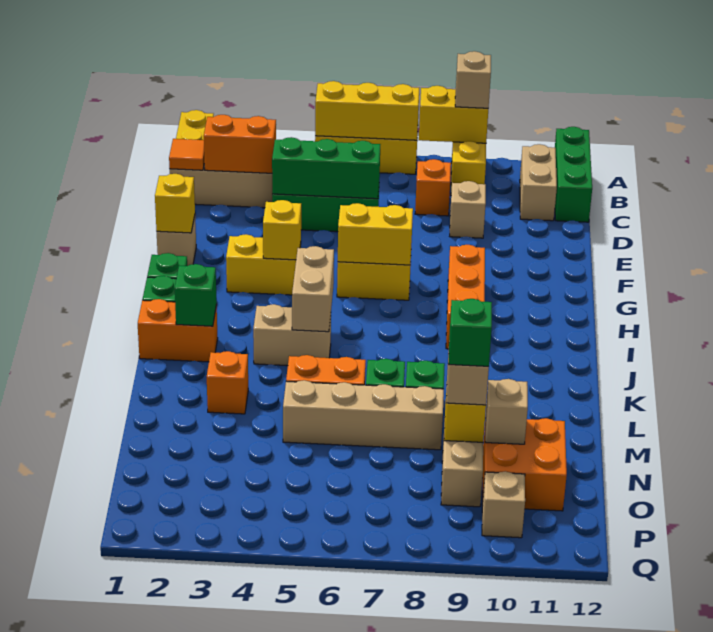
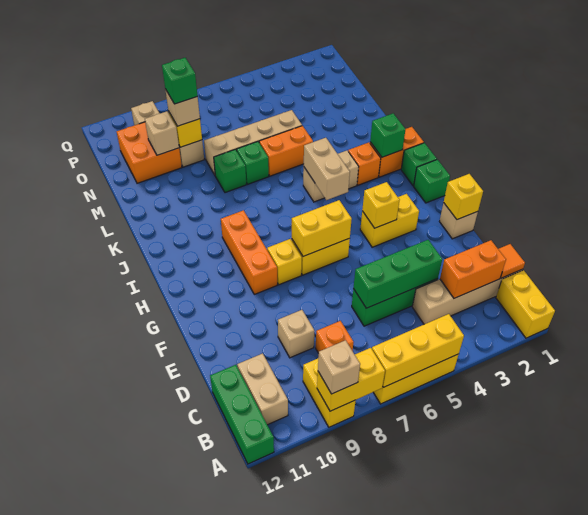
none -> yellow brick G8 level 1
orange brick L3 level 1 -> orange brick J3 level 1

